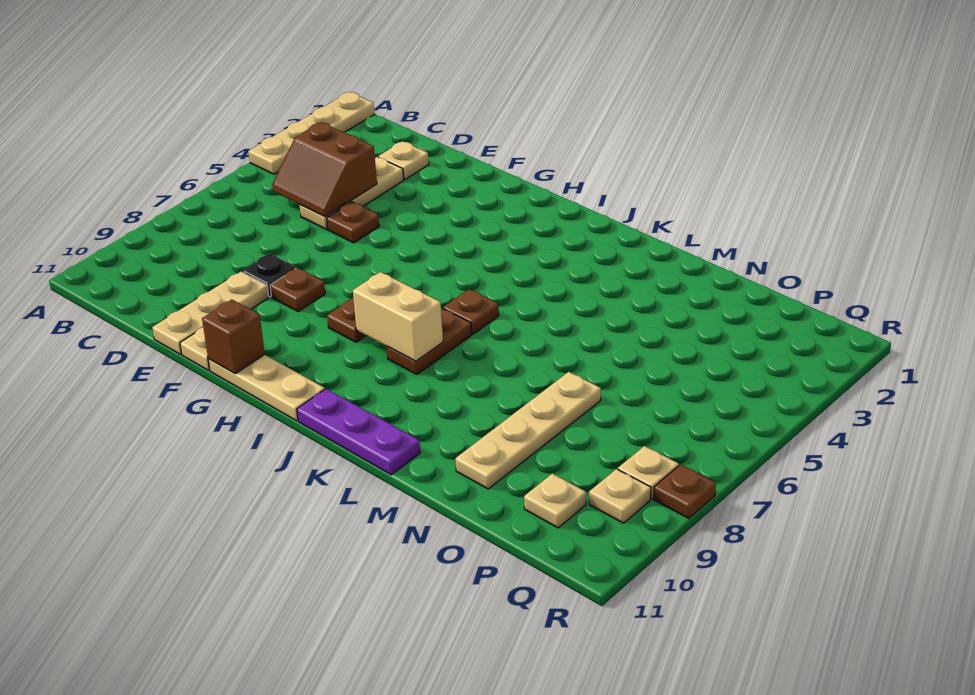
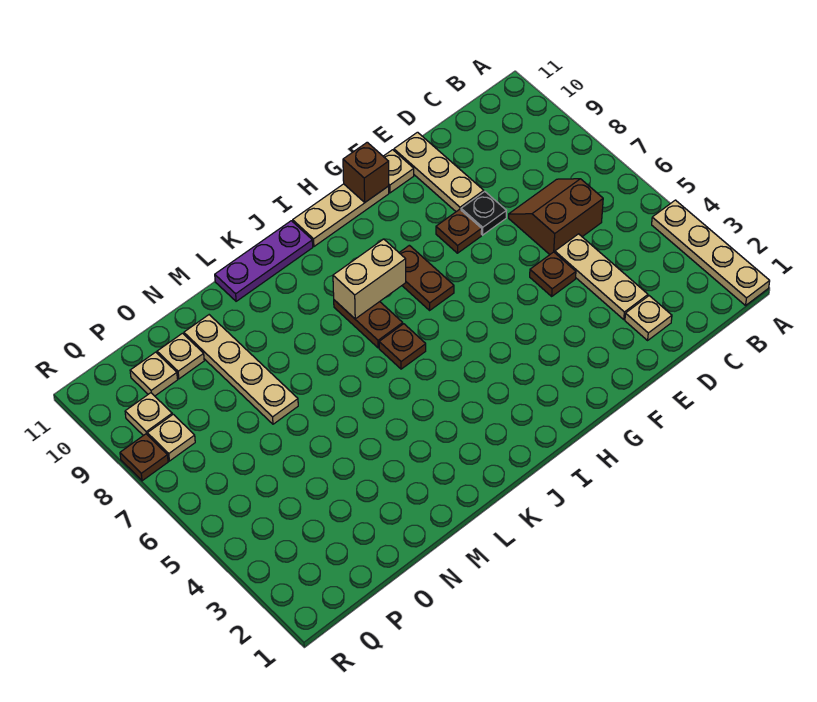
brown slope C4:D5 level 2 top 4 -> brown slope C6:D7 level 1 top 6
none -> tan plate O10 level 1

